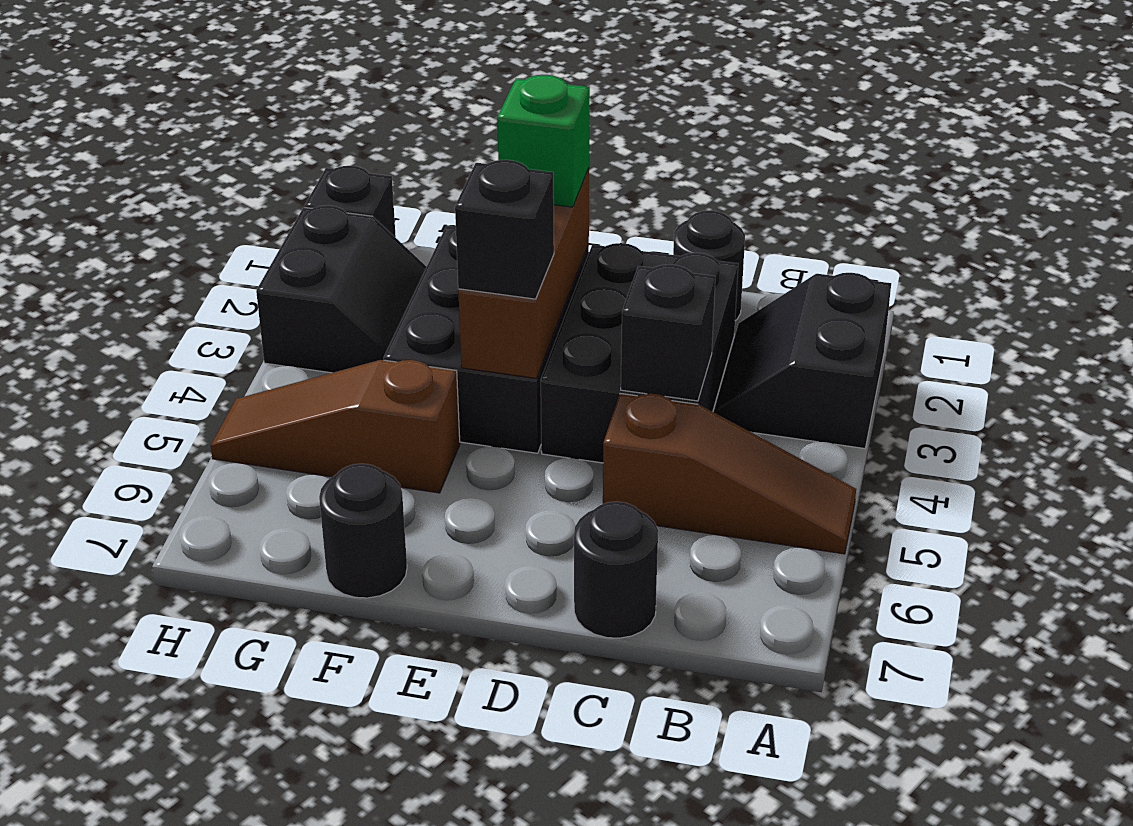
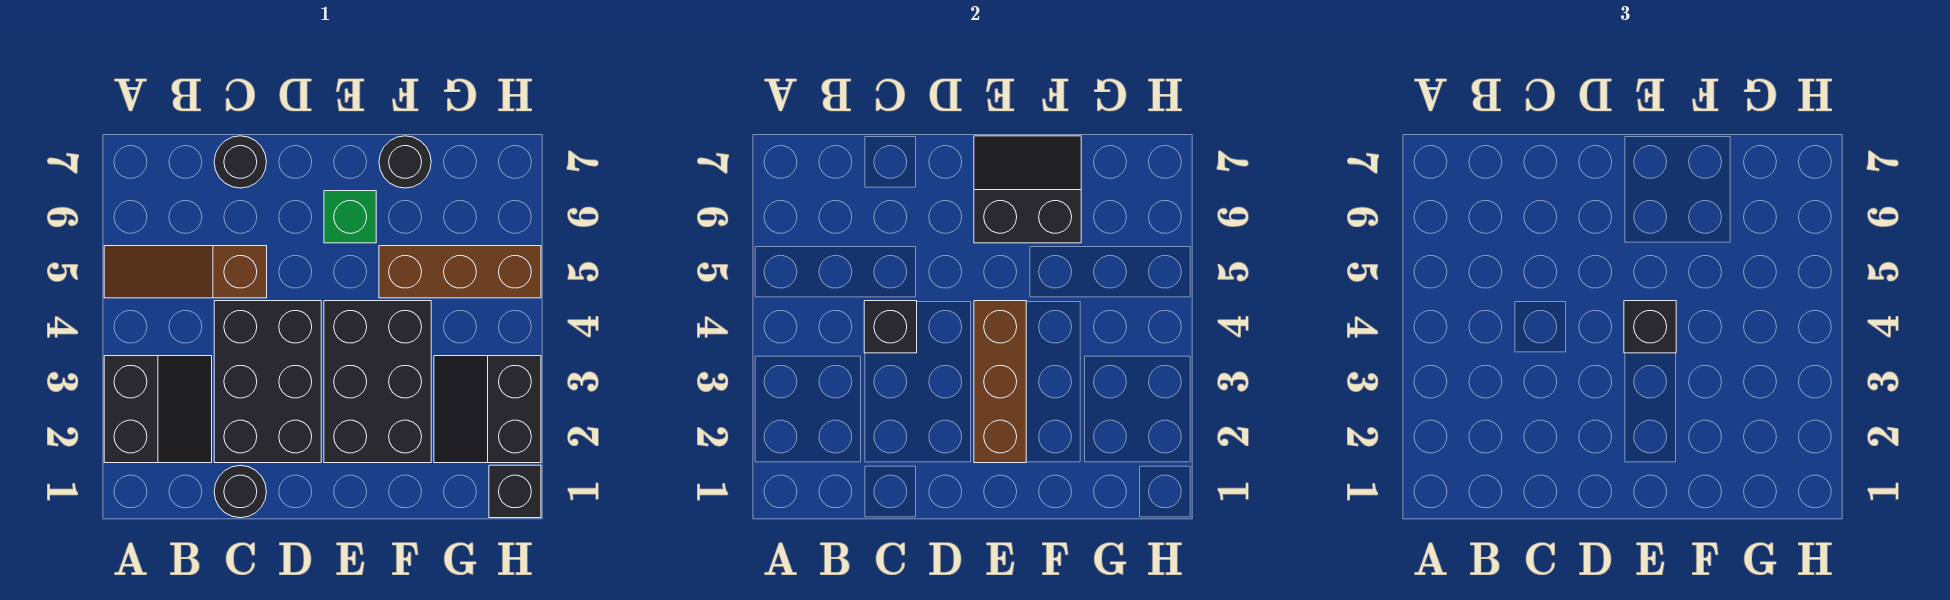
green brick E2 level 3 -> green brick E6 level 1
none -> black slope E6:F7 level 2 top 6
brown slope F5:H5 level 1 top F -> brown brick F5:H5 level 1

